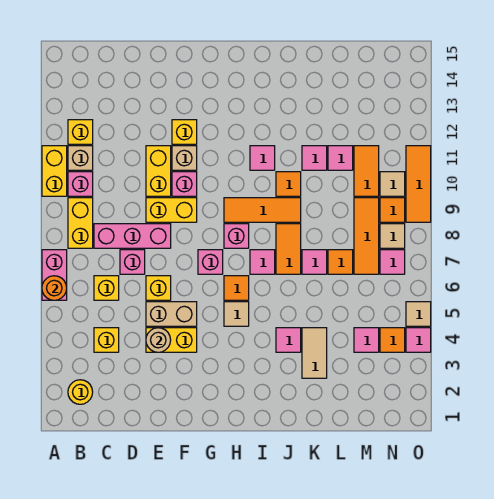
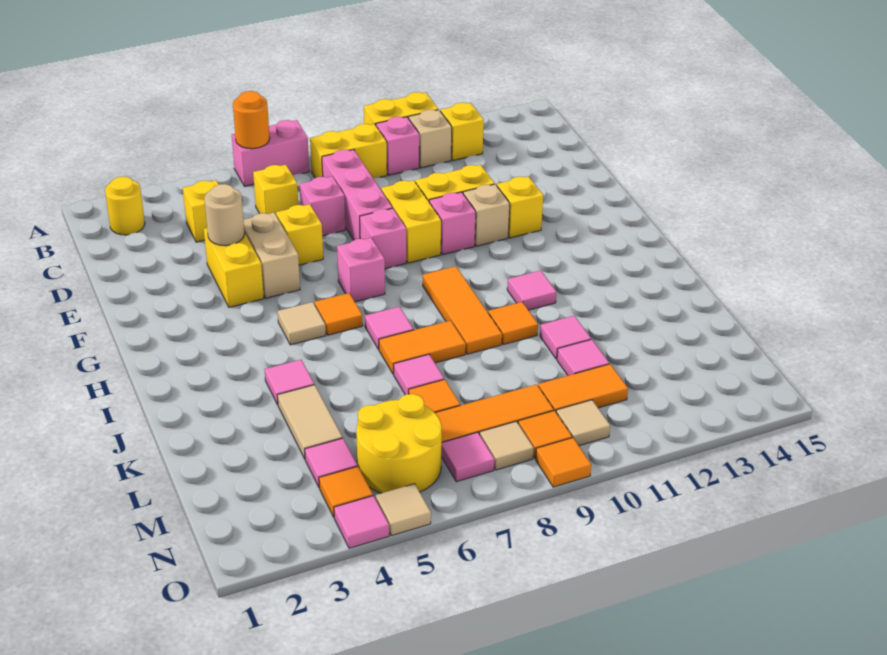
pink brick H8 level 1 -> pink brick F8 level 1
tan tile K3:K4 level 1 -> tan tile K4:L4 level 1
none -> yellow round brick M5:N6 level 1
orange tile O9:O11 level 1 -> orange tile O9 level 1

